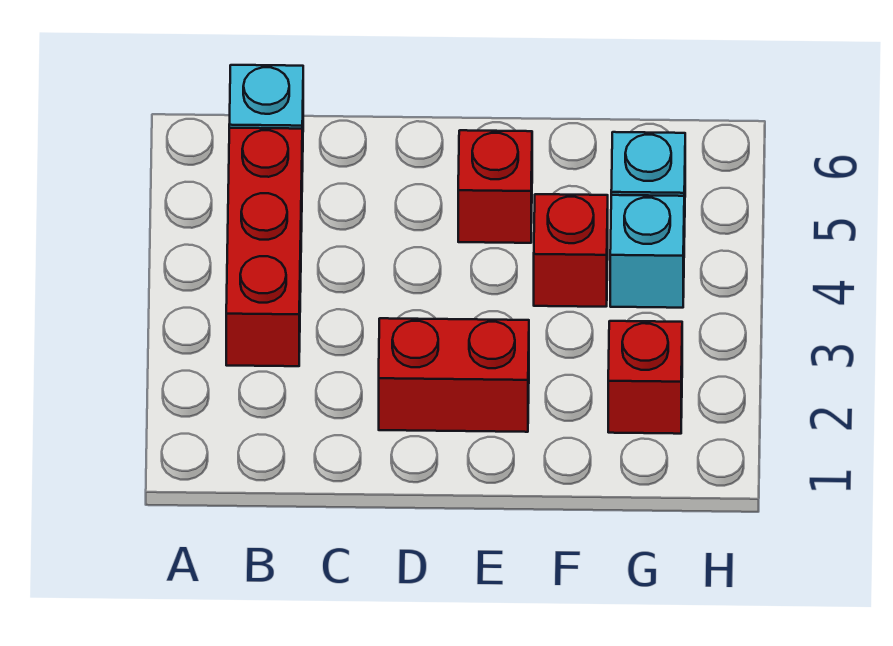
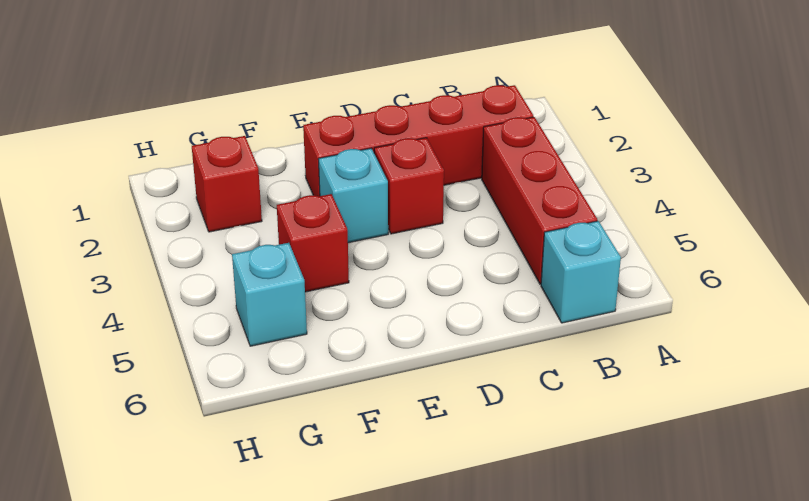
red brick D2:E2 level 1 -> red brick B2:E2 level 1
red brick E5 level 1 -> red brick D3 level 1
cyan brick G4 level 1 -> cyan brick E3 level 1

